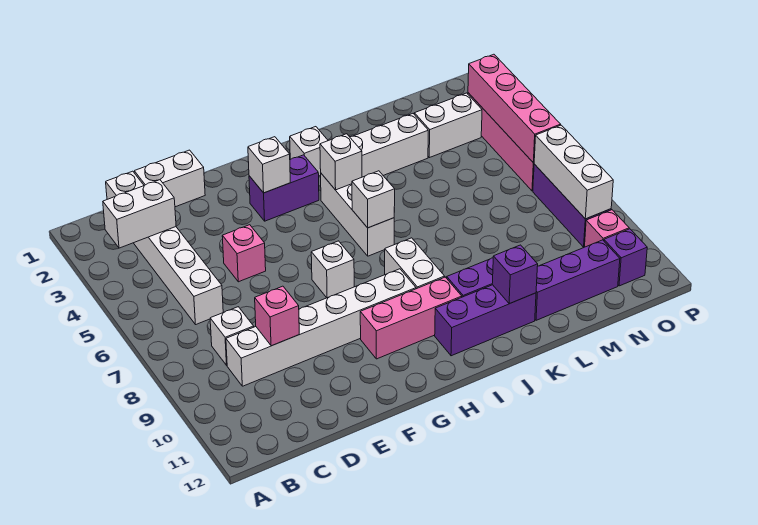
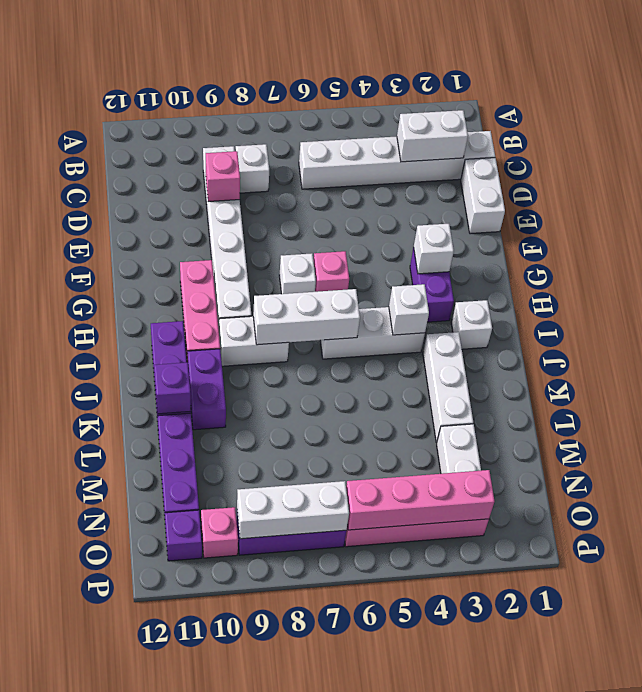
white brick B3:C3 level 2 -> white brick C2:C3 level 2
pink brick E5 level 1 -> pink brick G6 level 1
white brick I6 level 2 -> white brick I6:I8 level 2

